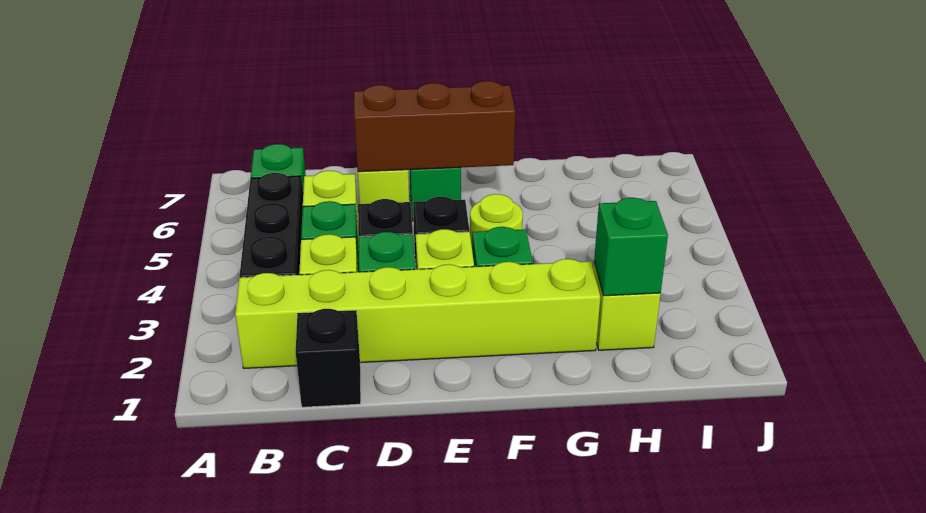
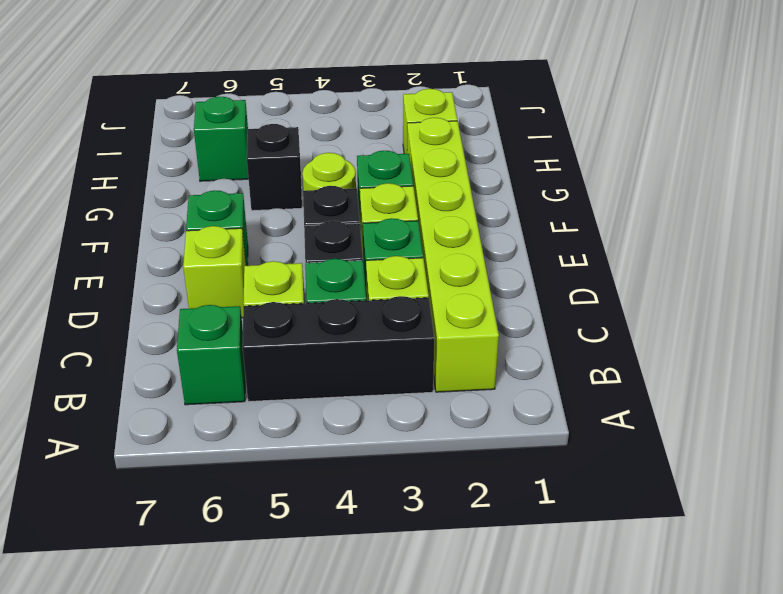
black brick C1 level 1 -> black brick G5 level 1
brown brick D6:F6 level 2 -> none
green brick H2 level 2 -> green brick H6 level 1

